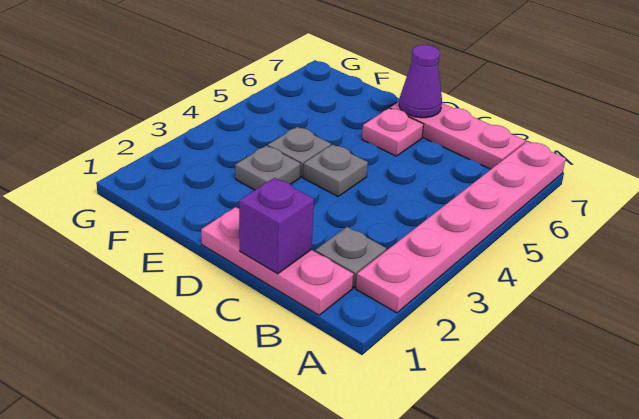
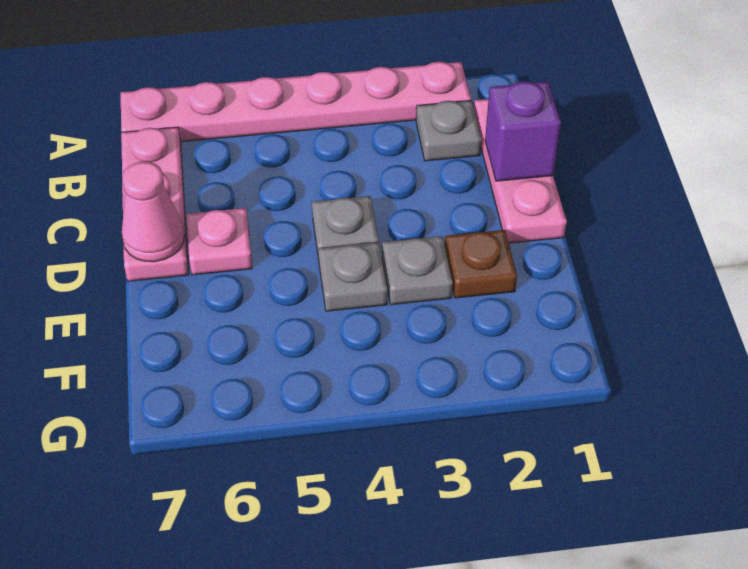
purple cone D7 level 2 -> pink cone D7 level 2
none -> brown plate E2 level 1

